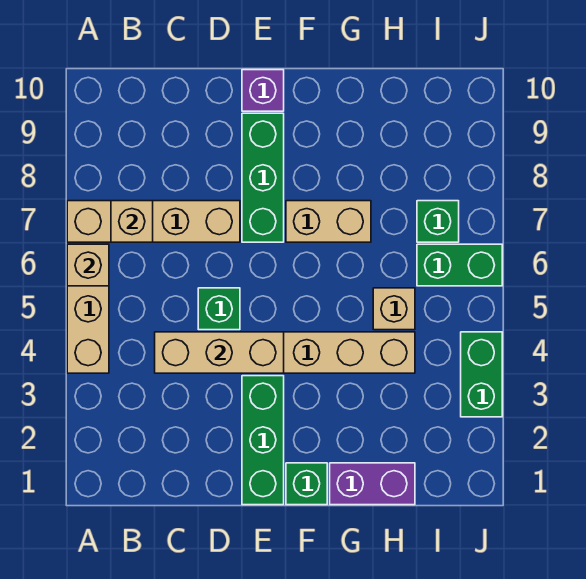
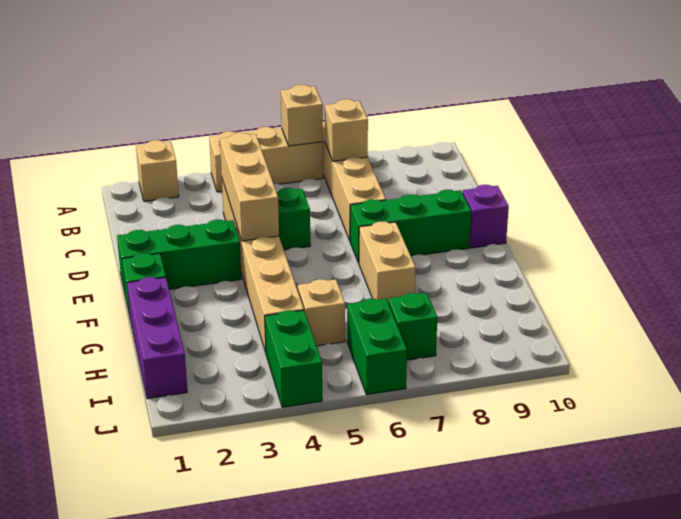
none -> tan brick A2 level 1
purple brick G1:H1 level 1 -> purple brick G1:I1 level 1
green brick J3:J4 level 1 -> green brick I4:J4 level 1

